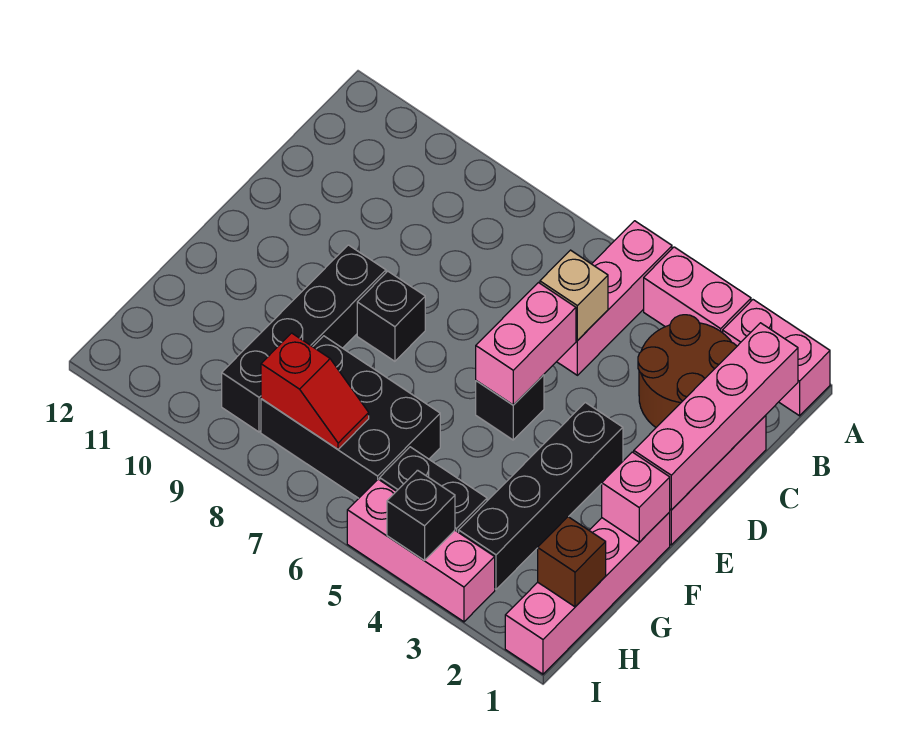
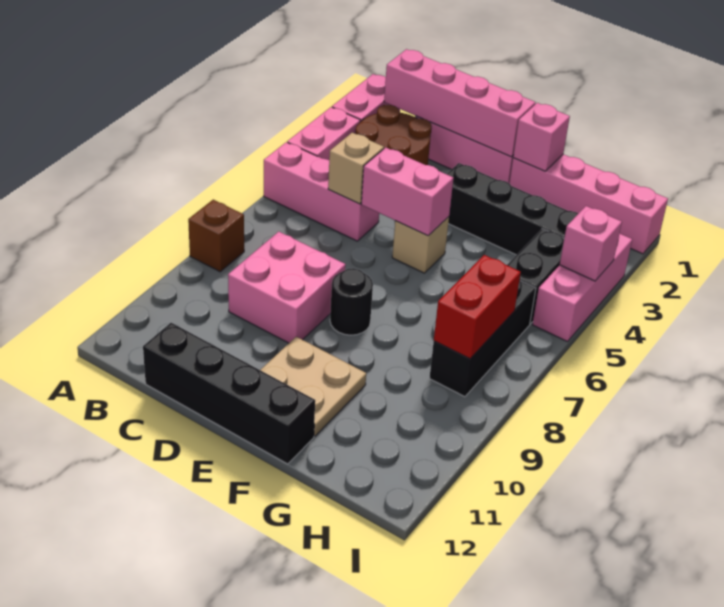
none -> pink brick C8:D9 level 1
black brick E5 level 1 -> tan brick E5 level 1
black brick E8 level 1 -> black round brick E8 level 1
black brick E9:H9 level 1 -> black brick C12:F12 level 1
none -> tan plate E10:F11 level 1
black brick G6:H8 level 1 -> black brick H6:H8 level 1
brown brick H1 level 2 -> brown brick A8 level 1
red slope H7:H8 level 2 top 8 -> red brick H7:H8 level 2
black brick I4 level 2 -> pink brick I4 level 2

